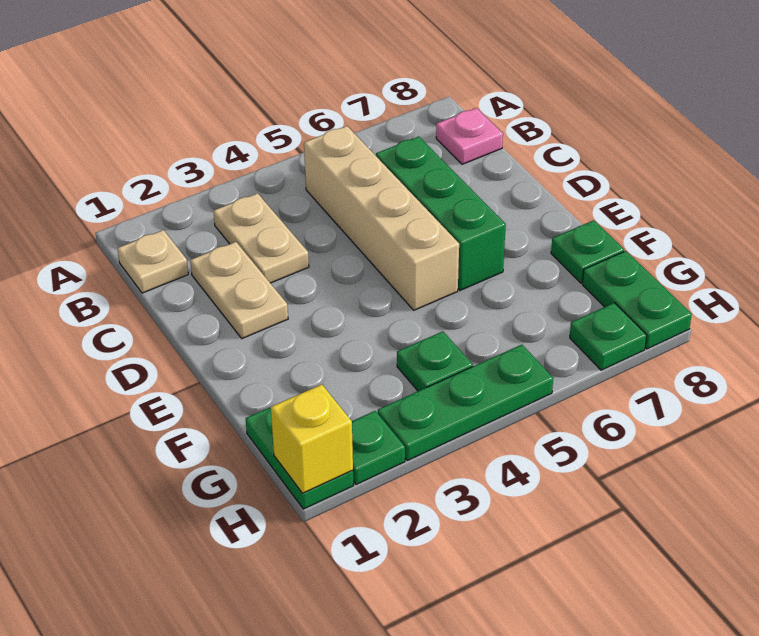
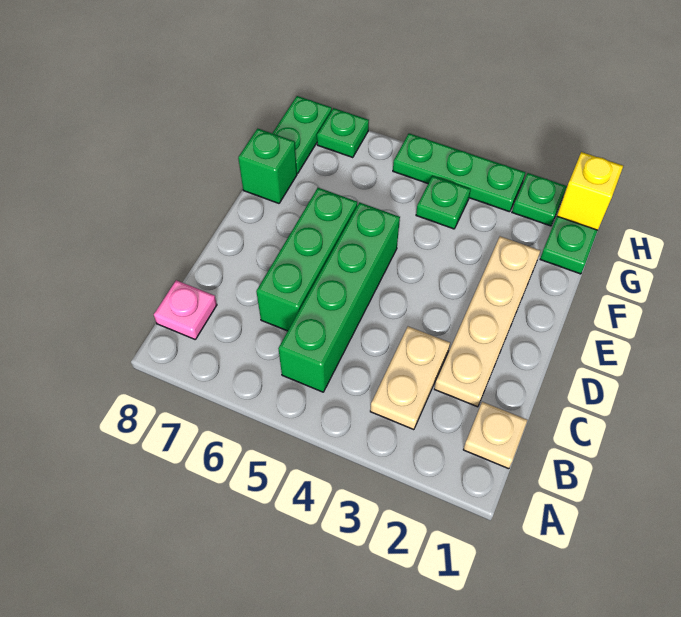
tan brick B5:E5 level 1 -> green brick B5:E5 level 1
tan plate C2:D2 level 1 -> tan plate C2:F2 level 1
green plate F8 level 1 -> green brick F8 level 1

